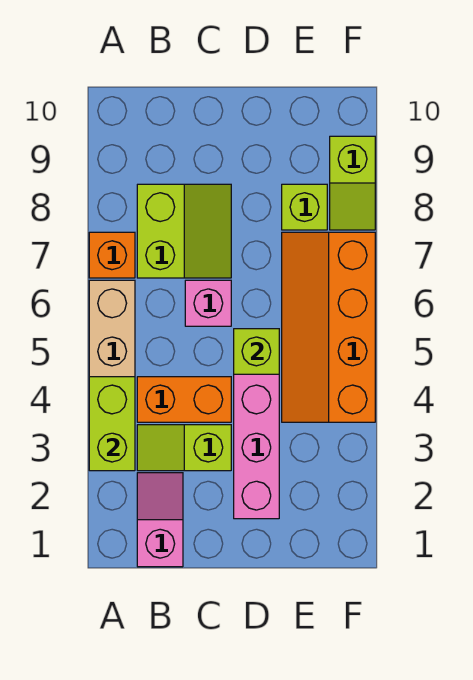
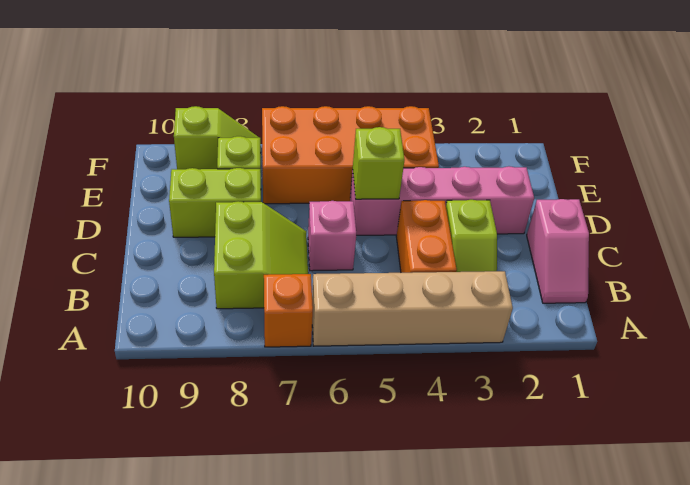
lime brick A3:A4 level 2 -> lime brick D8:D9 level 1
pink slope B1:B2 level 1 top 1 -> pink slope B1:C1 level 1 top C
lime slope B7:C8 level 1 top B -> lime slope B7:C8 level 1 top 8
orange slope E4:F7 level 1 top F -> orange brick E4:F7 level 1

